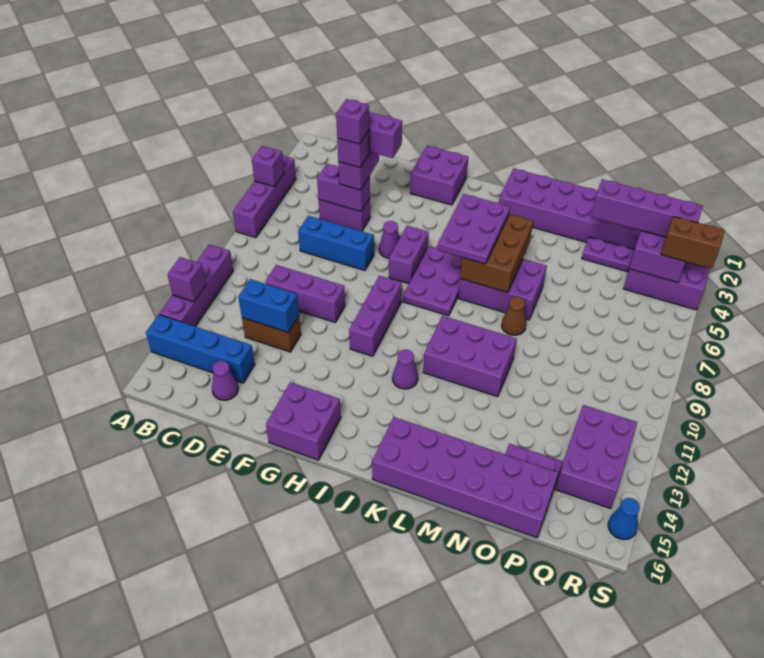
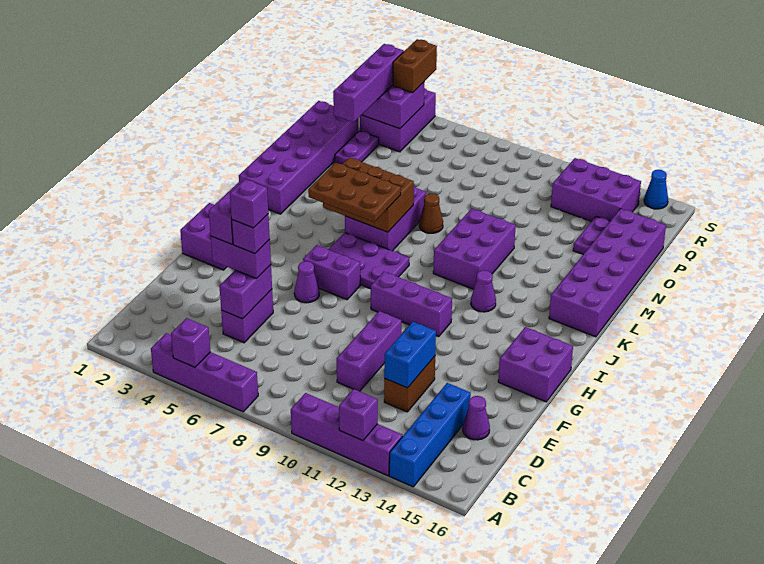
blue brick D7:F7 level 1 -> none
purple plate J5:K7 level 3 -> brown plate J5:K7 level 3

